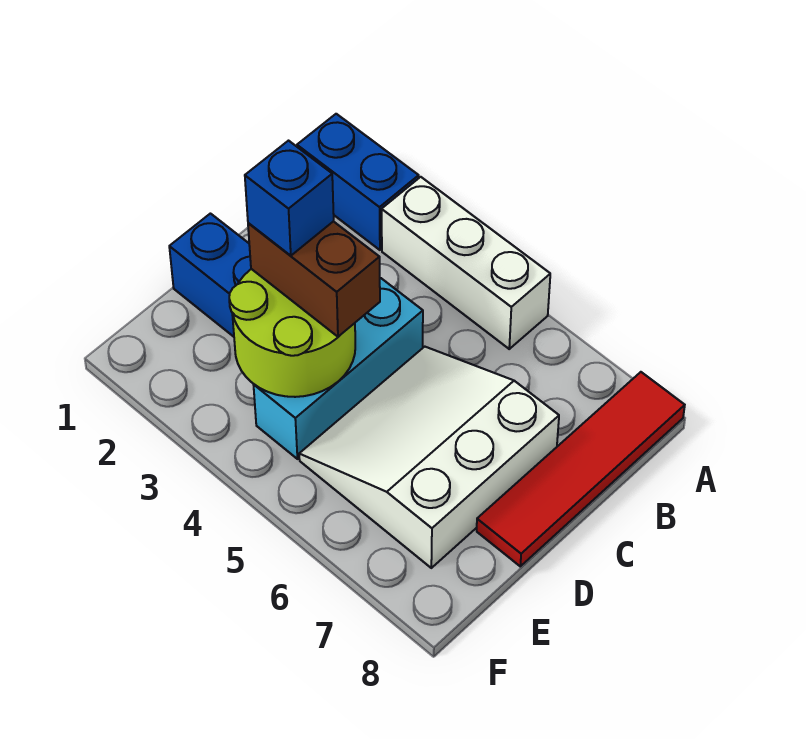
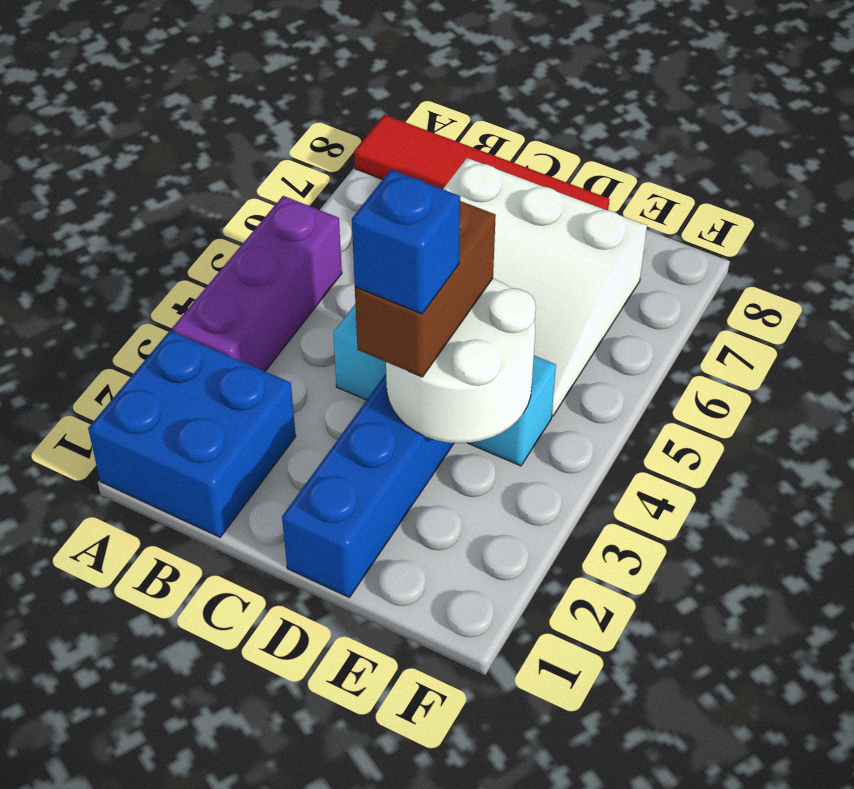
blue brick A1:A2 level 1 -> blue brick A1:B2 level 1
white brick A3:A5 level 1 -> purple brick A3:A5 level 1
lime round brick D3:E4 level 2 -> white round brick D3:E4 level 2

